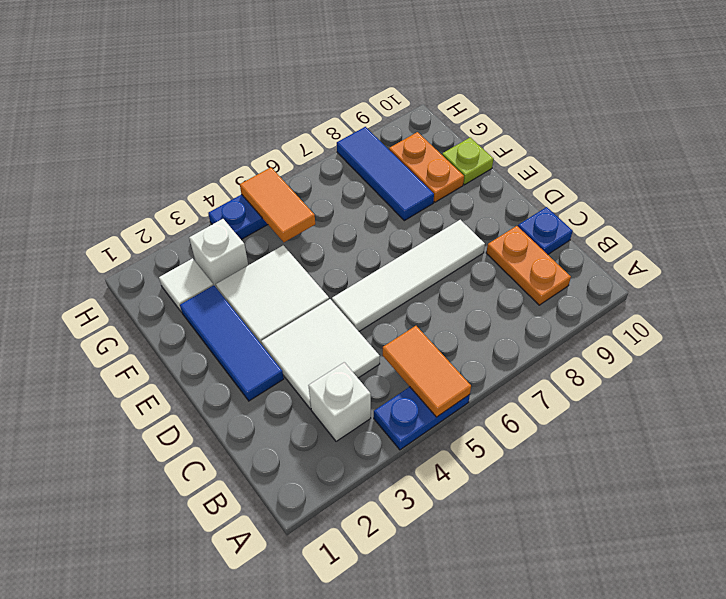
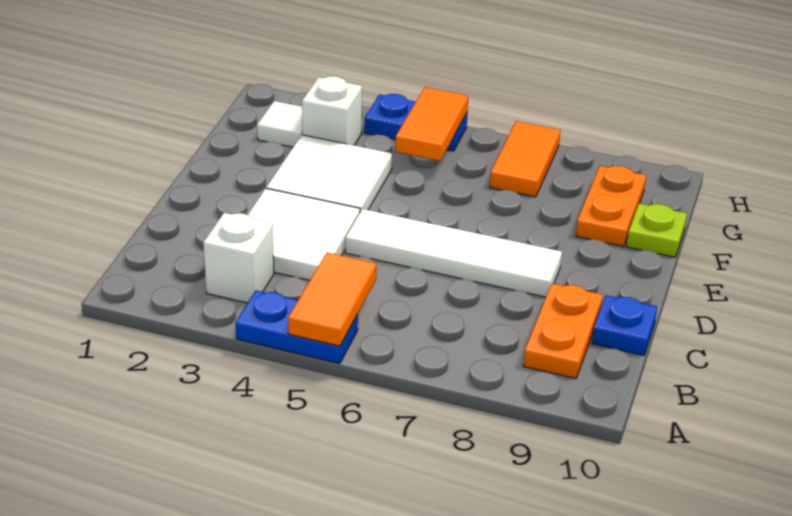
blue tile D2:F2 level 1 -> none
blue tile F8:H8 level 1 -> none
none -> orange tile G7:H7 level 1

